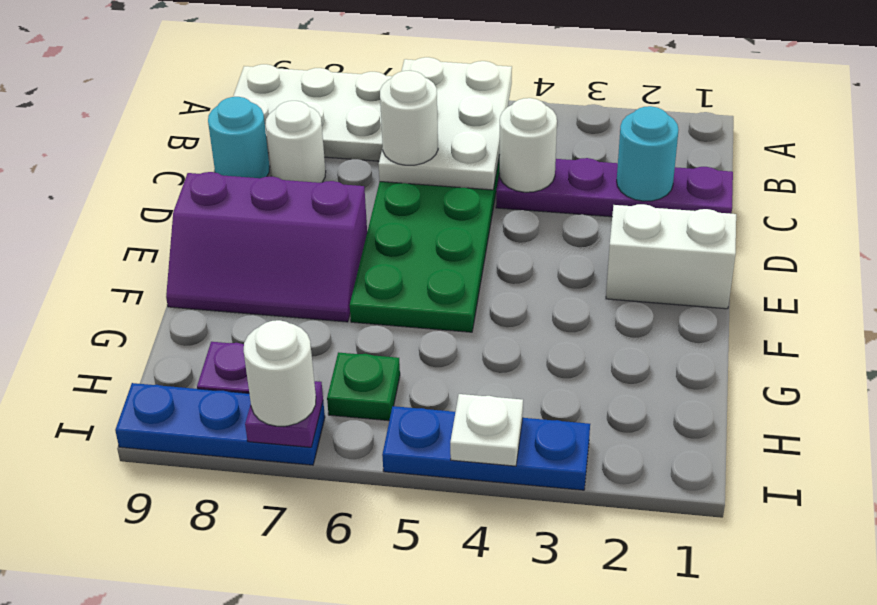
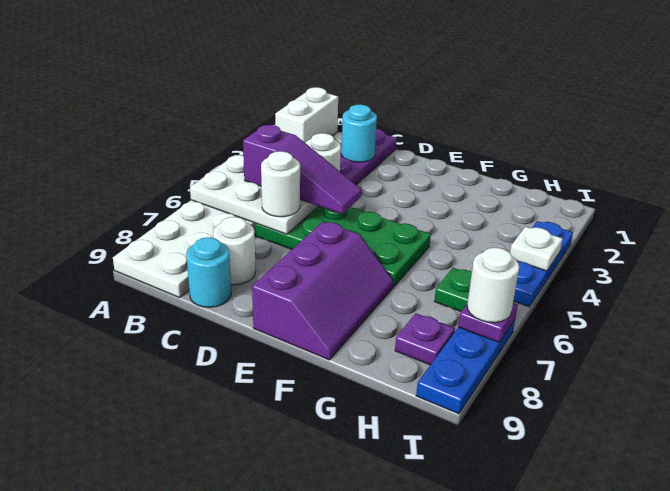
none -> purple slope B5:D5 level 3 top B
white brick E1:E2 level 1 -> white brick A1:A2 level 1

